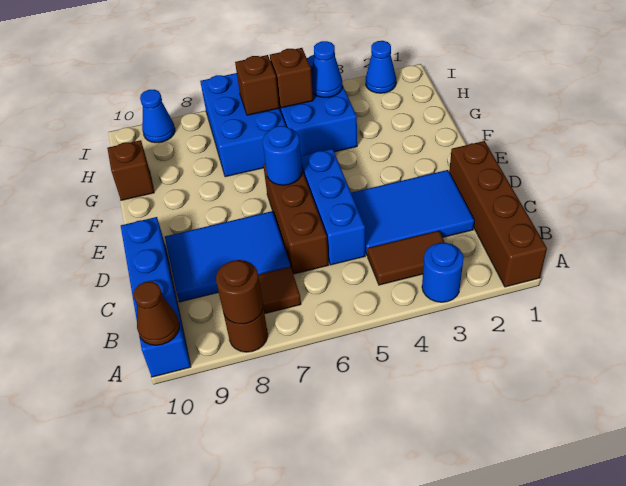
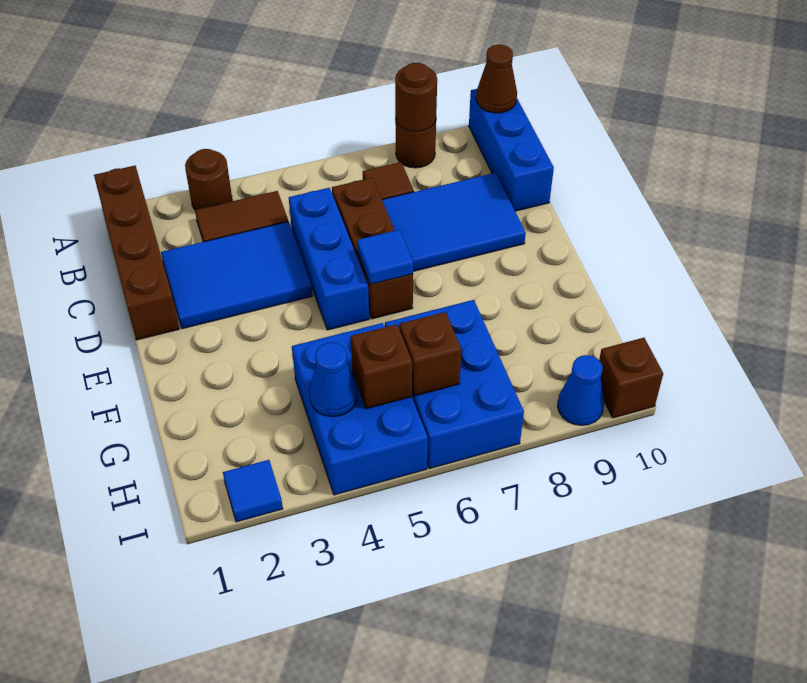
blue round brick A3 level 1 -> brown round brick A3 level 1
blue brick A10:D10 level 1 -> blue brick A10:C10 level 1
blue round brick E6 level 2 -> blue tile E6 level 2
brown brick G10 level 1 -> brown brick I10 level 1
blue cone I2 level 1 -> blue tile I2 level 1

